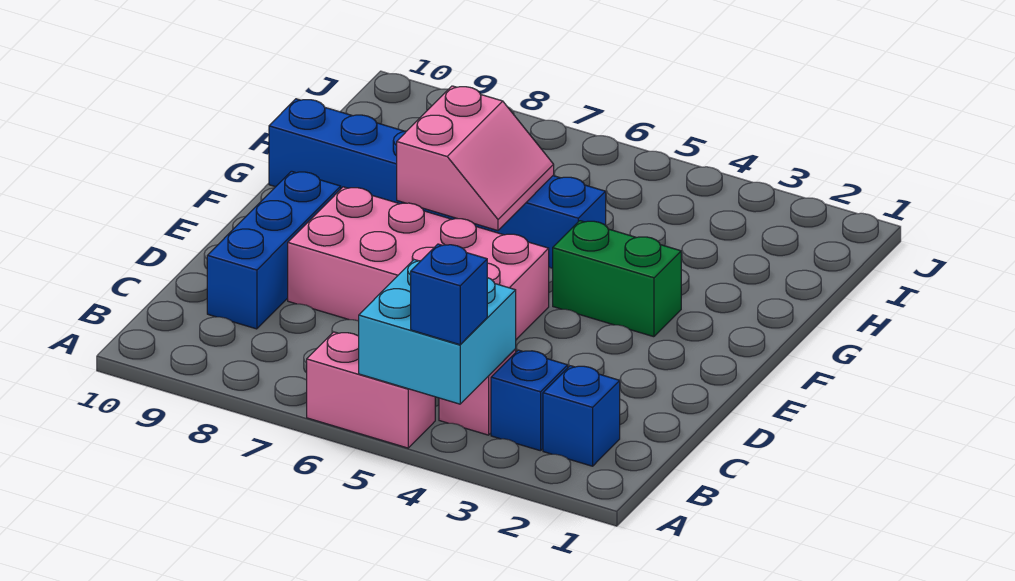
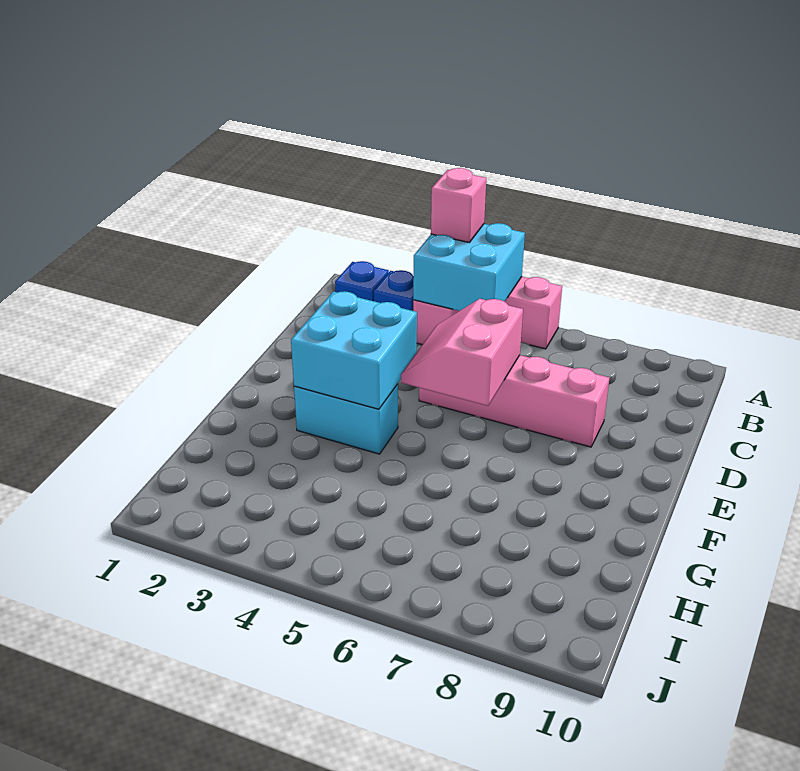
blue brick A4 level 3 -> pink brick A4 level 3
blue brick C9:E9 level 1 -> none
pink brick D5:E8 level 1 -> pink brick D5:D8 level 1
none -> cyan brick E3:F4 level 2
green brick F3:F4 level 1 -> cyan brick F3:F4 level 1
pink slope F6:G7 level 2 top 7 -> pink slope D5:E6 level 2 top 6
blue brick G5:G10 level 1 -> none

